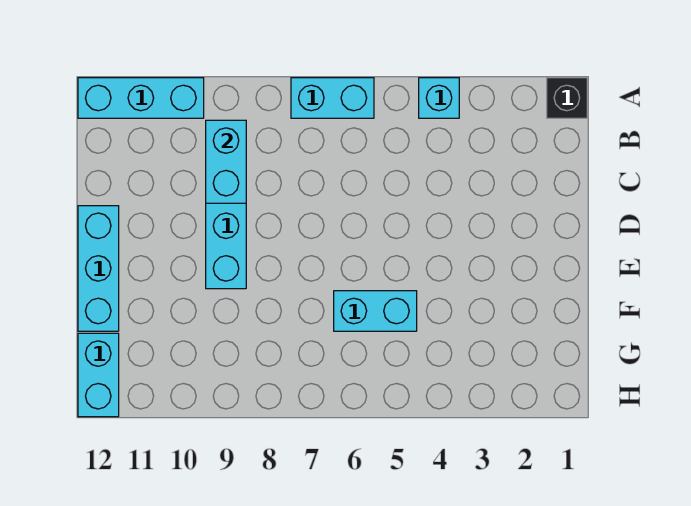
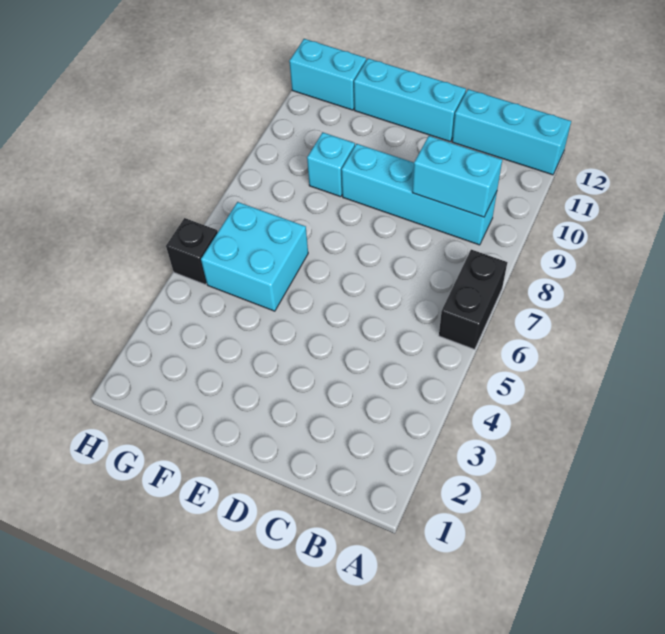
black brick A1 level 1 -> black brick H5 level 1
cyan brick A4 level 1 -> cyan brick F9 level 1
cyan brick A6:A7 level 1 -> black brick A6:A7 level 1
cyan brick A10:A12 level 1 -> cyan brick A12:C12 level 1
cyan brick F5:F6 level 1 -> cyan brick F5:G6 level 1

